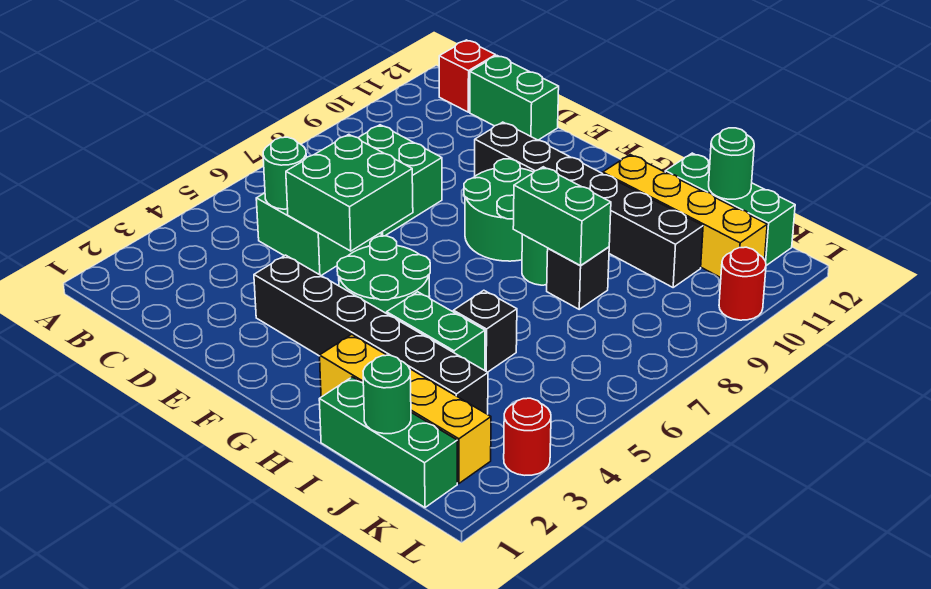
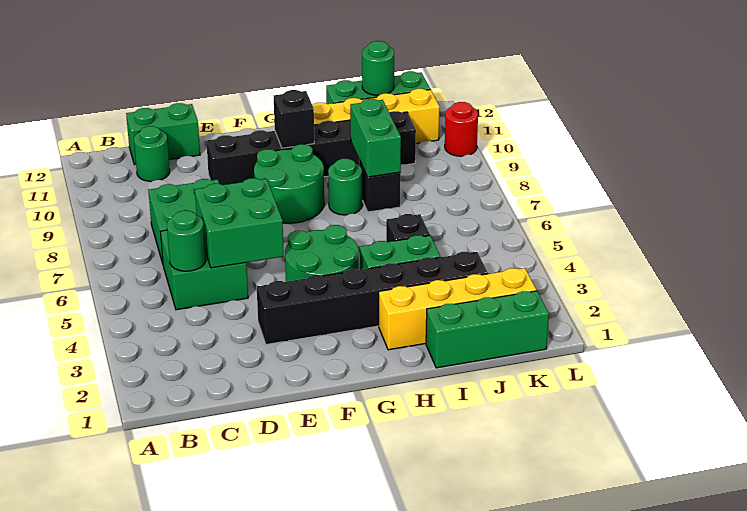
red brick B12 level 1 -> none
none -> black brick G10 level 2
green brick H8:I8 level 2 -> green brick I8:I9 level 2
green round brick J1 level 2 -> green round brick C11 level 1
red round brick L3 level 1 -> none

